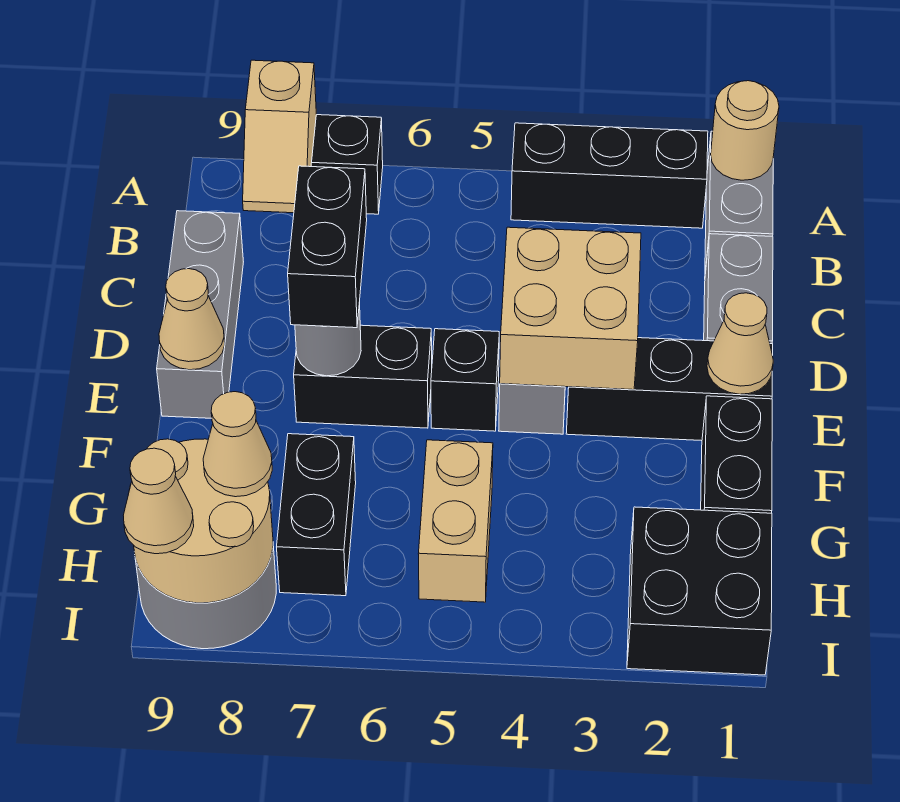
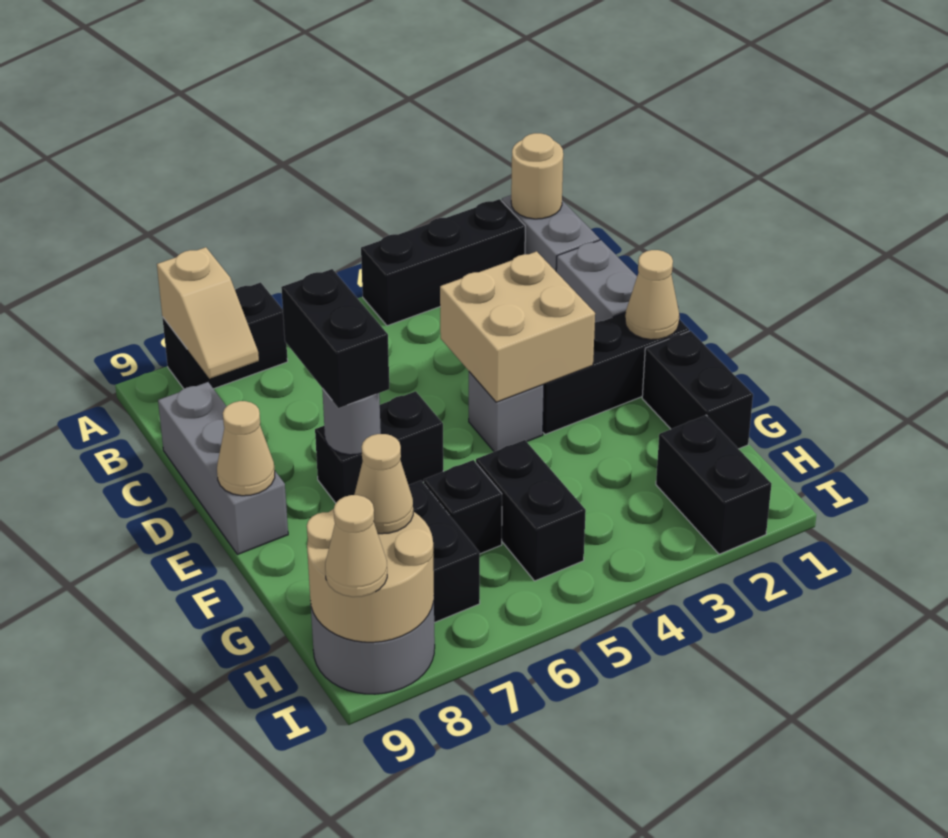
black brick E5 level 1 -> black brick G6 level 1
tan brick G5:H5 level 1 -> black brick G5:H5 level 1
black brick H1:I2 level 1 -> black brick H2:I2 level 1

